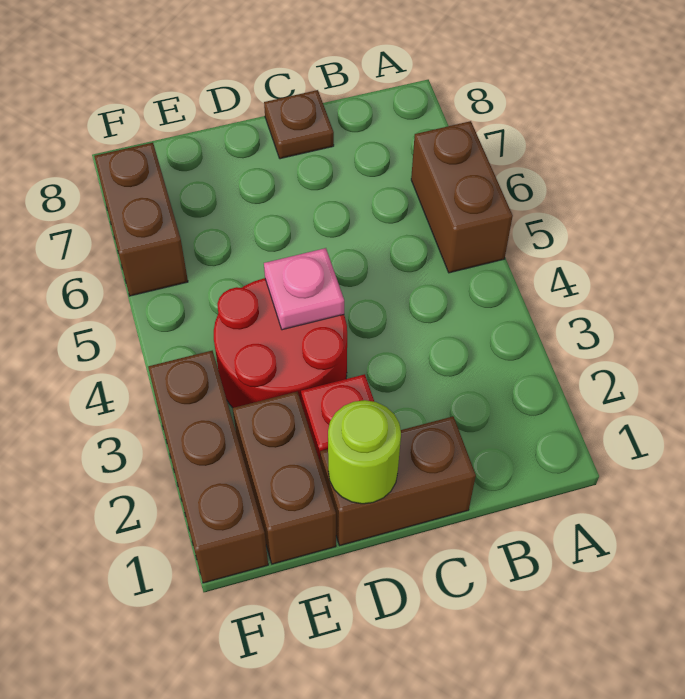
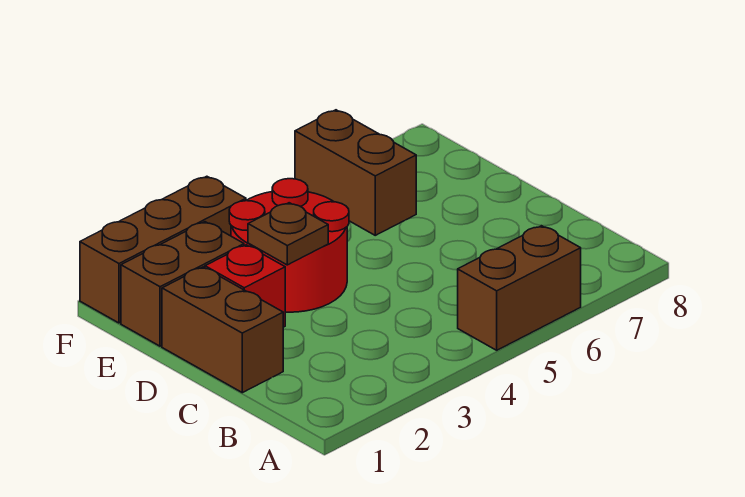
brown plate C8 level 1 -> brown plate D3 level 2
lime round brick D1 level 2 -> none
pink plate D4 level 2 -> none
brown brick F6:F7 level 1 -> brown brick E6:F6 level 1

